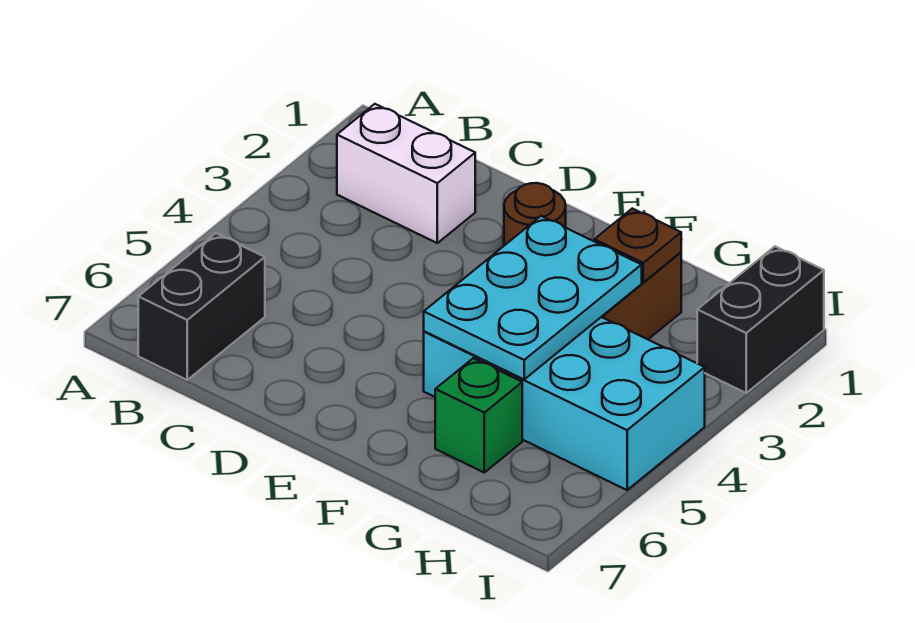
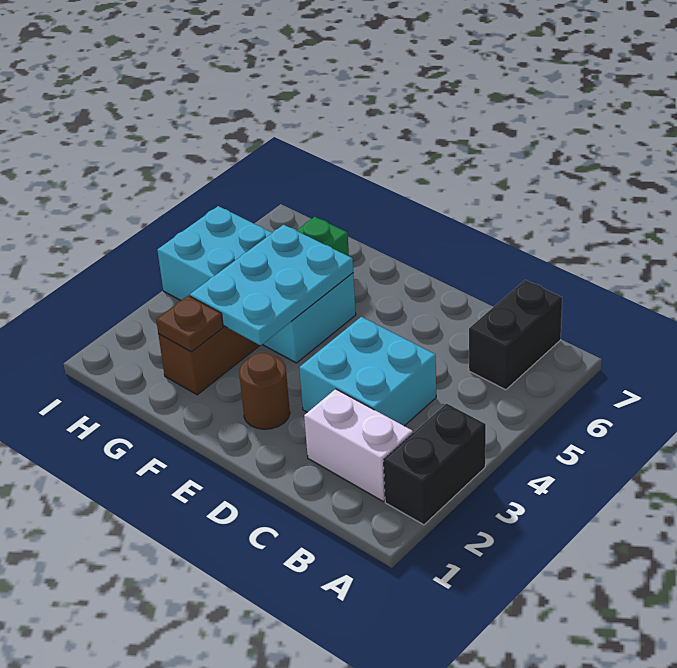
none -> cyan brick C3:D4 level 1
black brick I1:I2 level 1 -> black brick A2:A3 level 1

